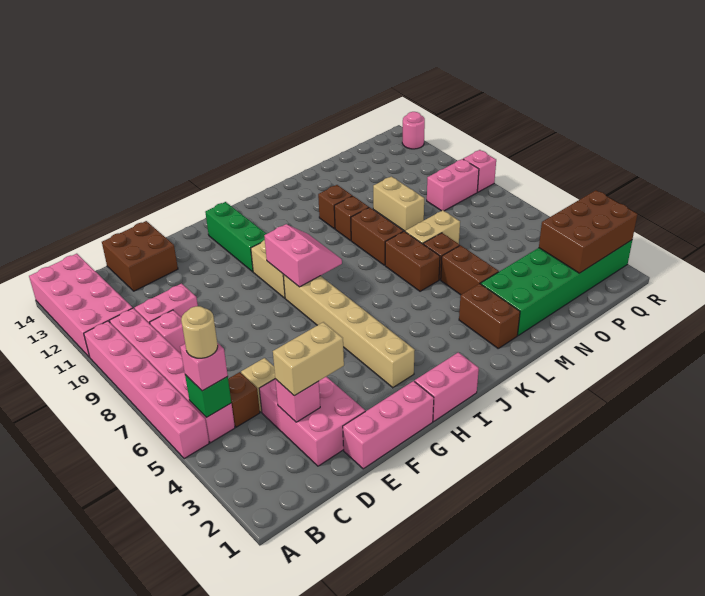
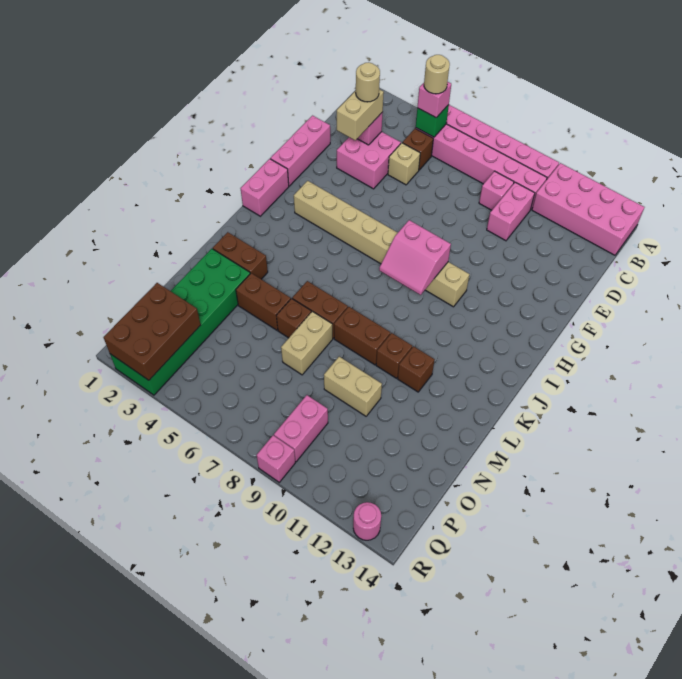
pink brick D2:E4 level 1 -> pink brick D3:E4 level 1
none -> tan round brick D3 level 4
brown brick D13:E14 level 1 -> none
green brick H11:H13 level 1 -> none

